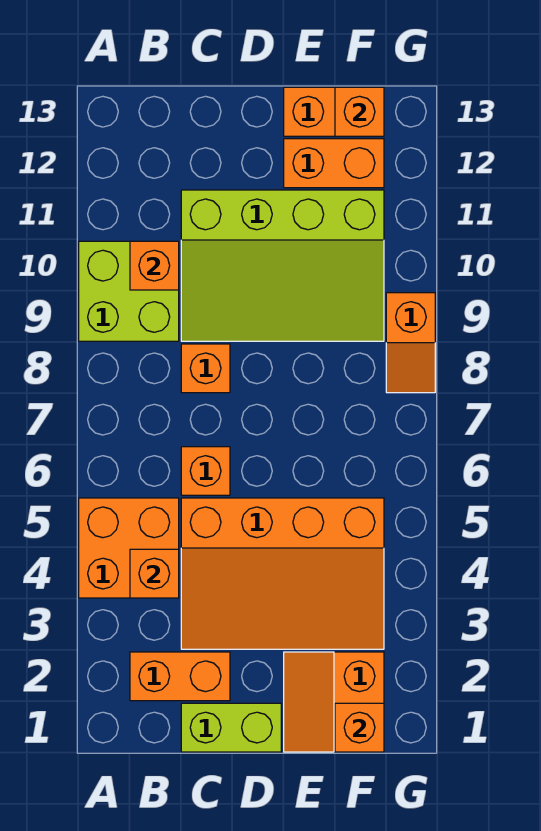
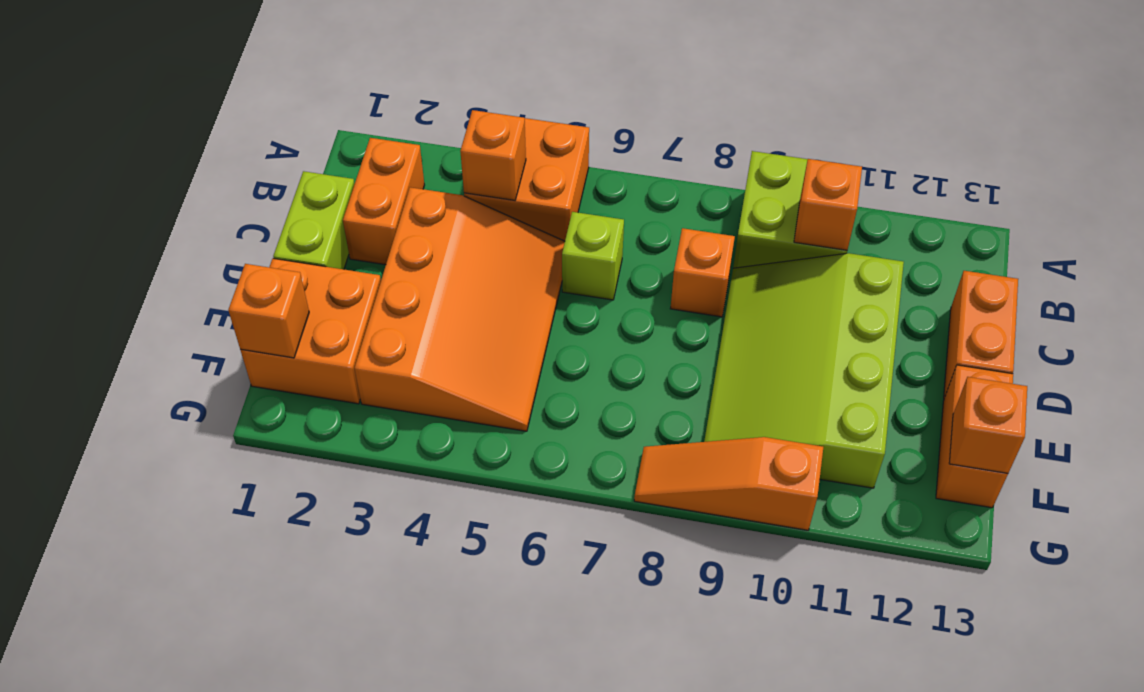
orange slope C3:F5 level 1 top 5 -> orange slope C3:F5 level 1 top 3
orange brick C6 level 1 -> lime brick C6 level 1
orange slope E1:F2 level 1 top F -> orange brick E1:F2 level 1
orange brick E12:F12 level 1 -> orange brick C13:D13 level 1
orange slope G8:G9 level 1 top 9 -> orange slope G8:G10 level 1 top 10

